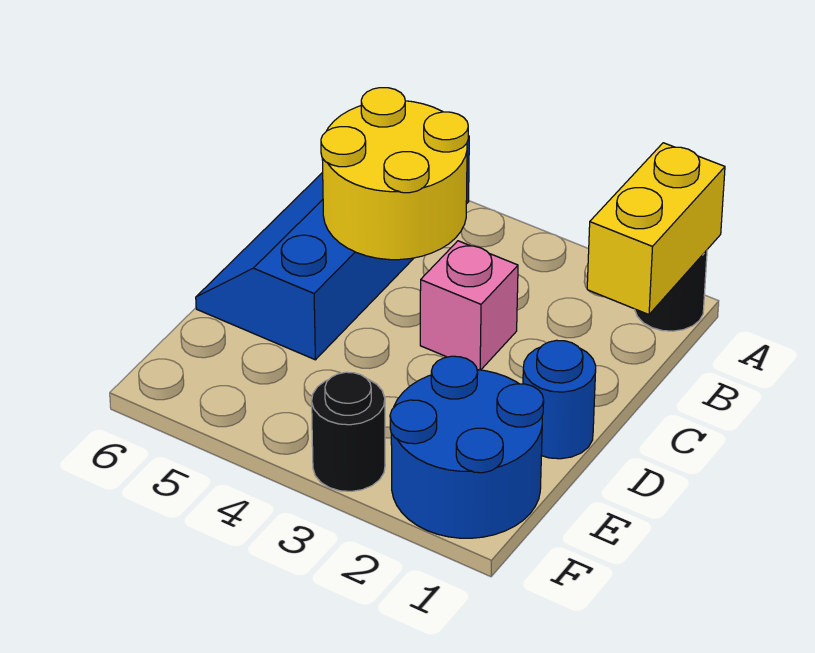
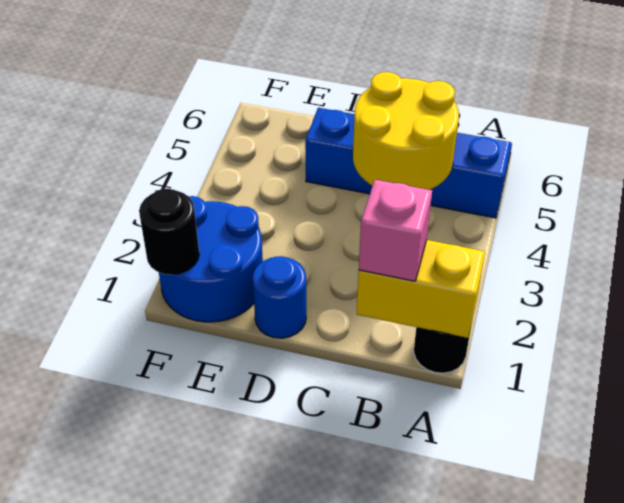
pink brick C3 level 1 -> pink brick B1 level 3
black round brick F3 level 1 -> black round brick F1 level 2

